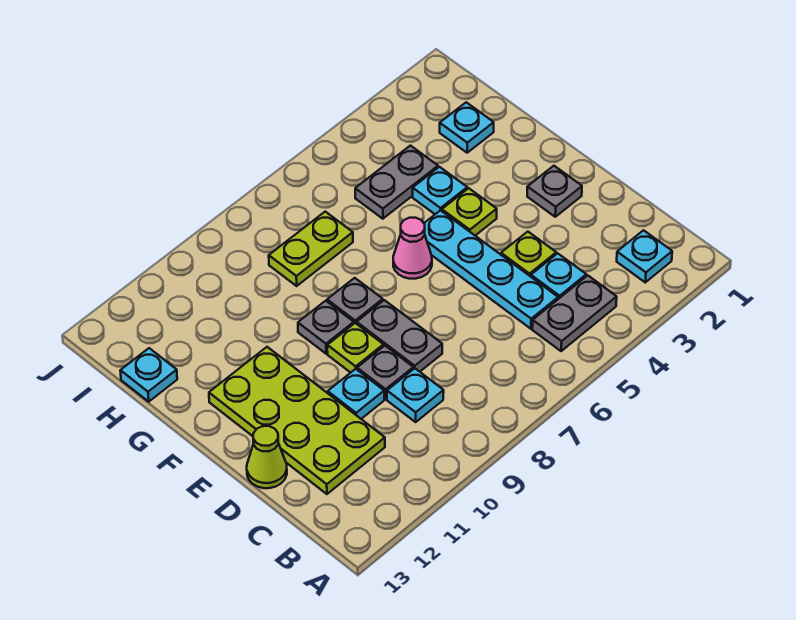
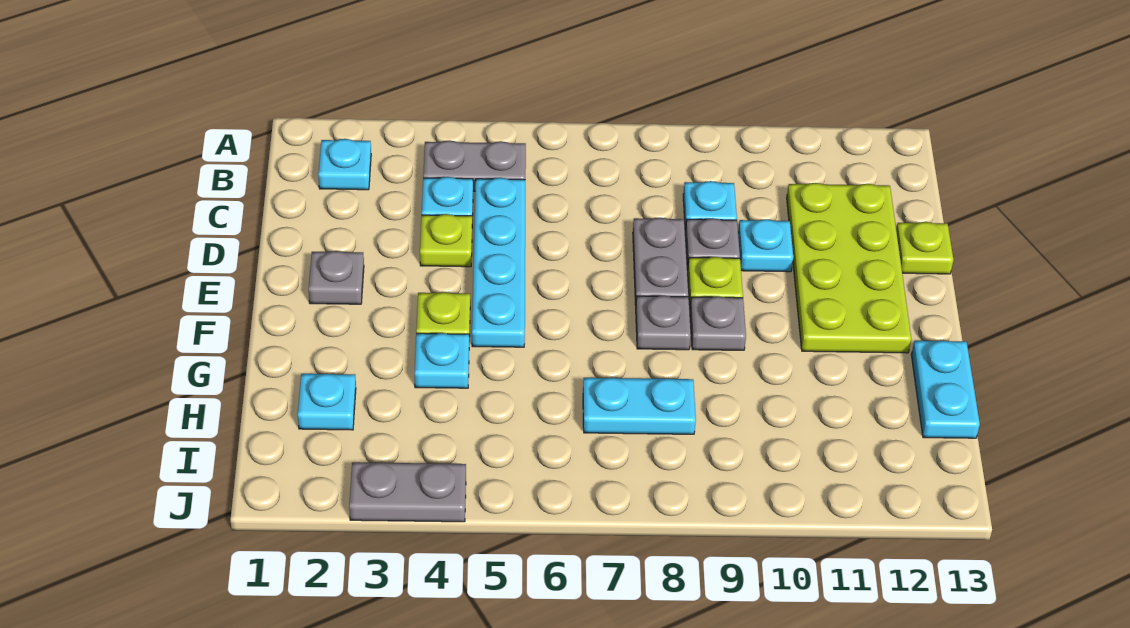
lime cone D13 level 1 -> lime plate D13 level 1
pink cone F6 level 1 -> none
grey plate H4:H5 level 1 -> grey plate J3:J4 level 1
lime plate H7:H8 level 1 -> cyan plate H7:H8 level 1
cyan plate H13 level 1 -> cyan plate G13:H13 level 1

